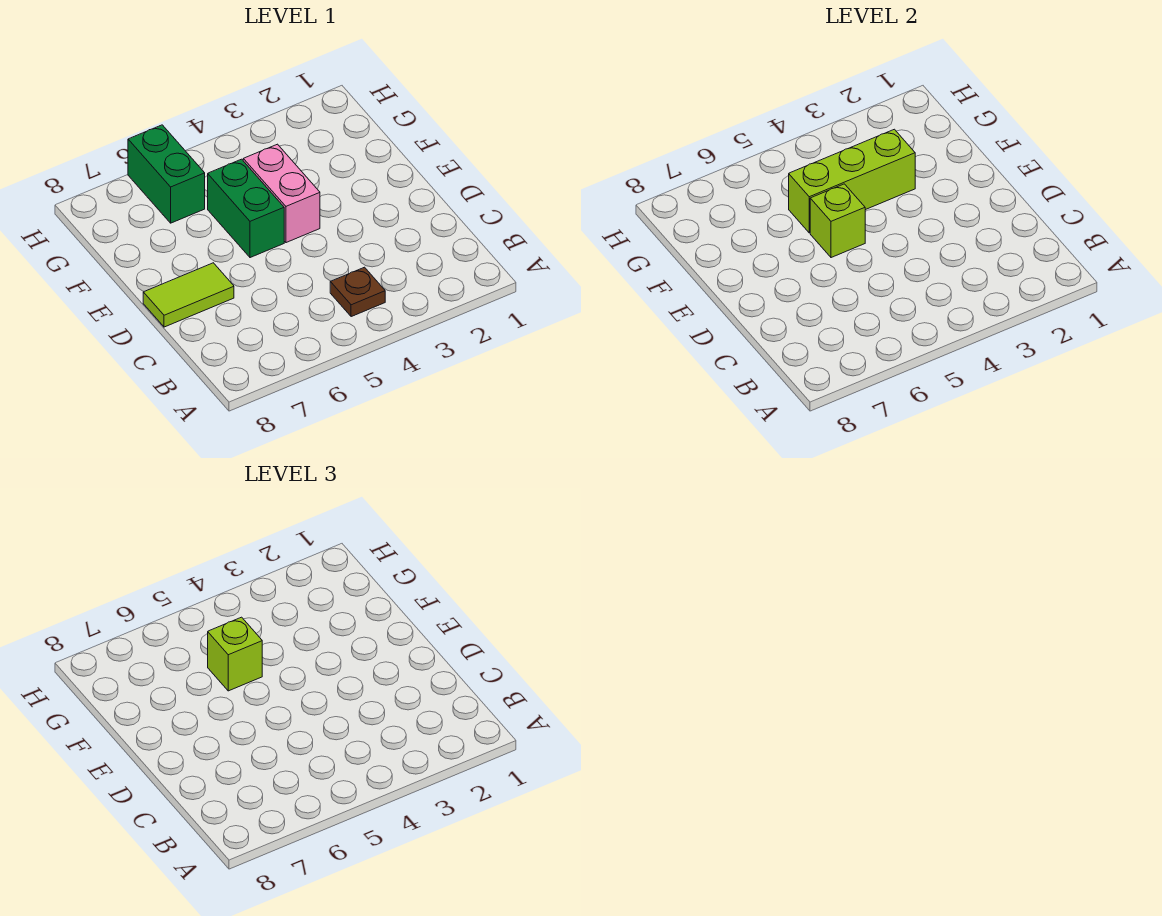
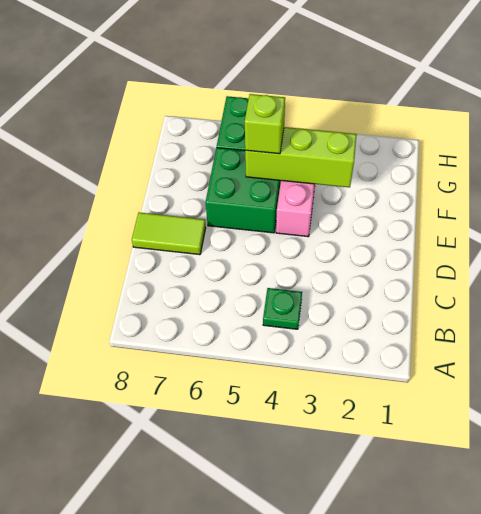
brown plate B4 level 1 -> green plate B4 level 1
green brick E5:F5 level 1 -> green brick E5:F6 level 1
lime brick E5 level 2 -> none

